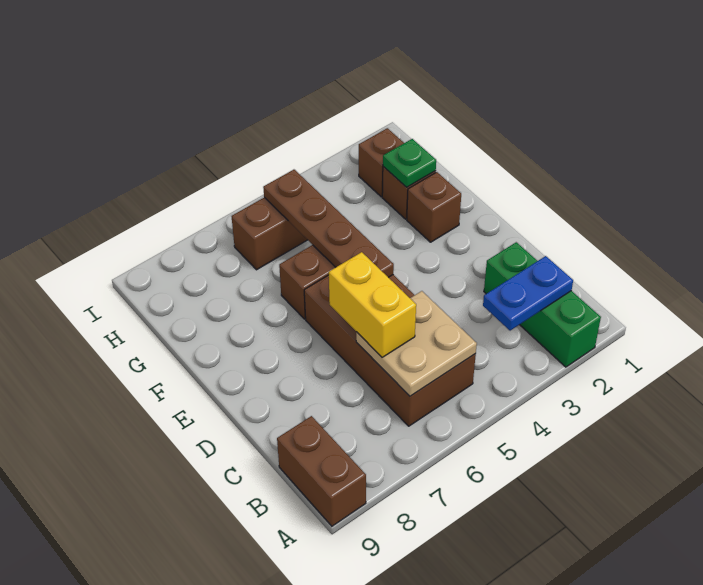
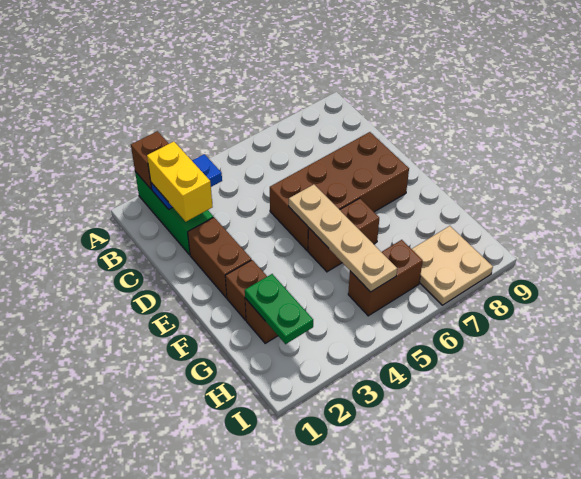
brown brick A9:B9 level 1 -> brown brick D2:E2 level 1
brown brick B5:E6 level 1 -> brown brick D5:E8 level 1
tan plate B5:C6 level 2 -> tan plate H7:I8 level 1
yellow brick C6:D6 level 3 -> yellow brick B2:C2 level 3
brown plate E5:H5 level 2 -> tan plate E5:H5 level 2
green plate G2 level 2 -> green plate G2:H2 level 2
brown brick H2 level 1 -> brown brick A2 level 2

